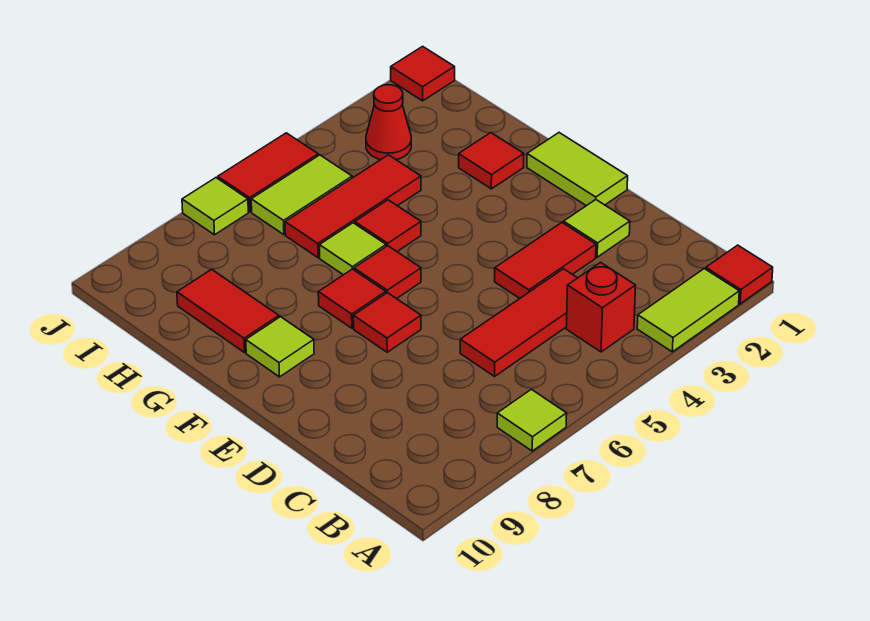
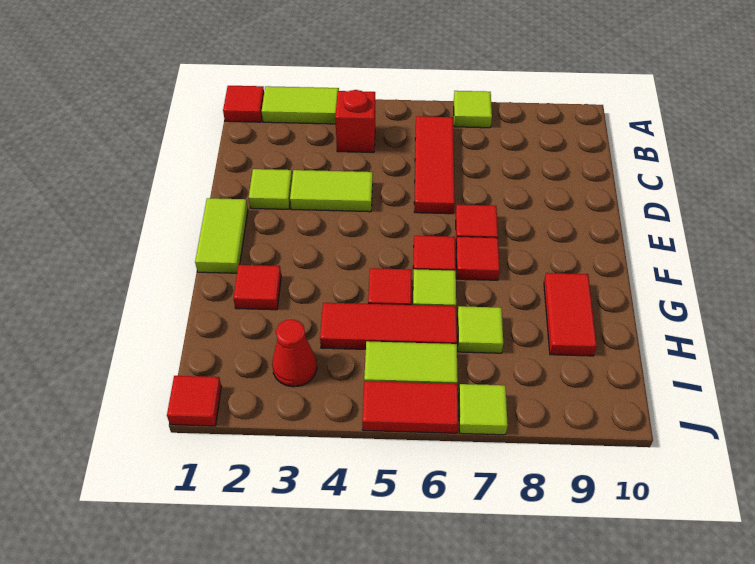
red tile C4:C6 level 1 -> red tile B6:D6 level 1
red tile D3:D4 level 1 -> lime tile D3:D4 level 1
lime tile F9 level 1 -> lime tile H7 level 1

